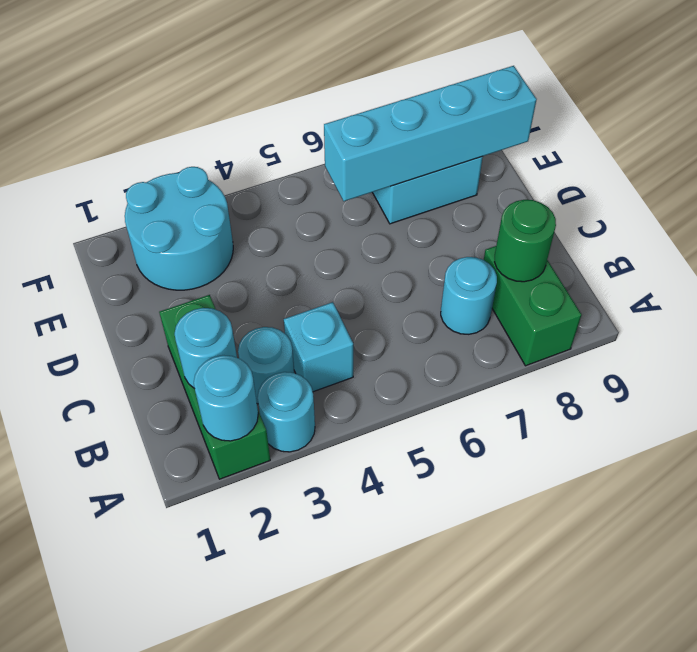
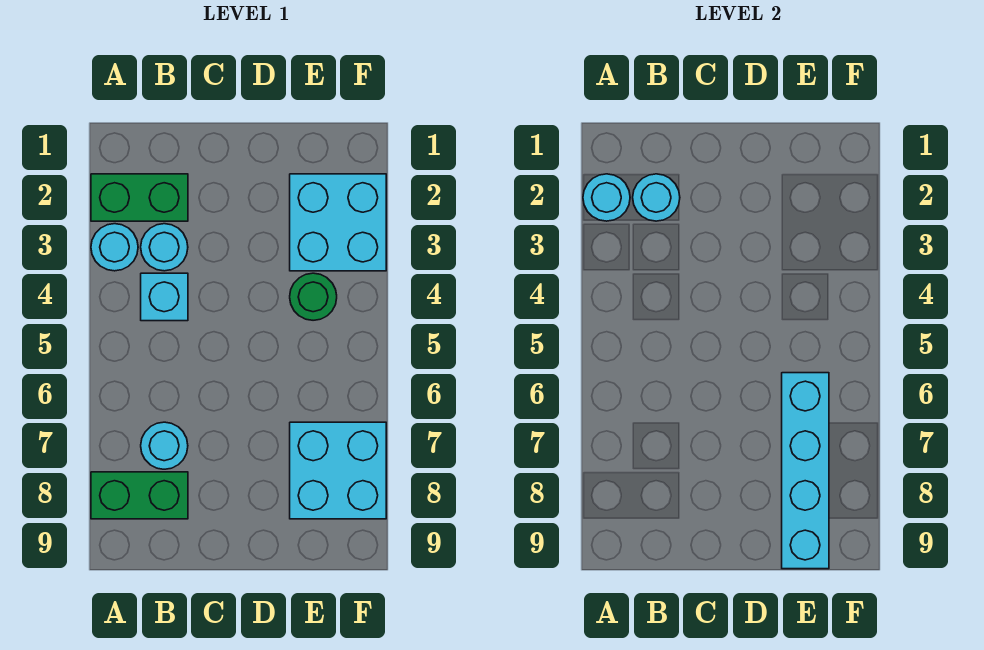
green brick A2:C2 level 1 -> green brick A2:B2 level 1
green round brick B8 level 2 -> green round brick E4 level 1
cyan round brick E2:F3 level 1 -> cyan brick E2:F3 level 1

